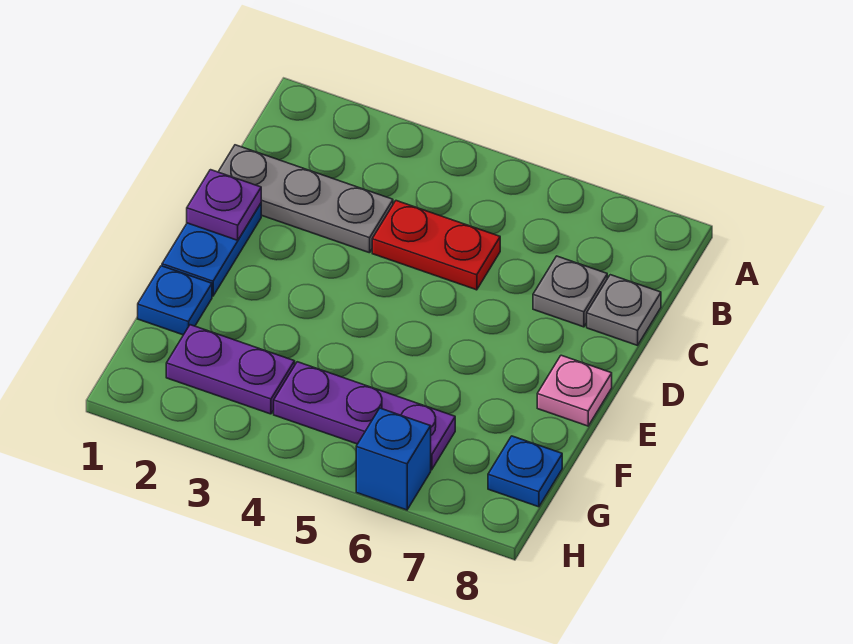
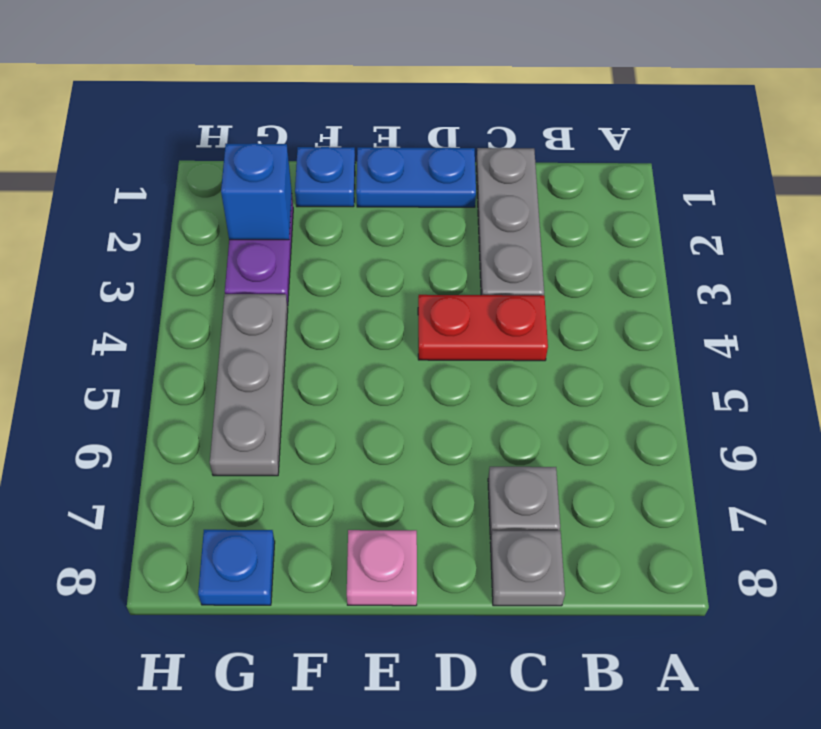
red plate C4:C5 level 1 -> red plate C4:D4 level 1
purple plate D1 level 2 -> none
purple plate G4:G6 level 1 -> grey plate G4:G6 level 1
blue brick H6 level 1 -> blue brick G2 level 2

